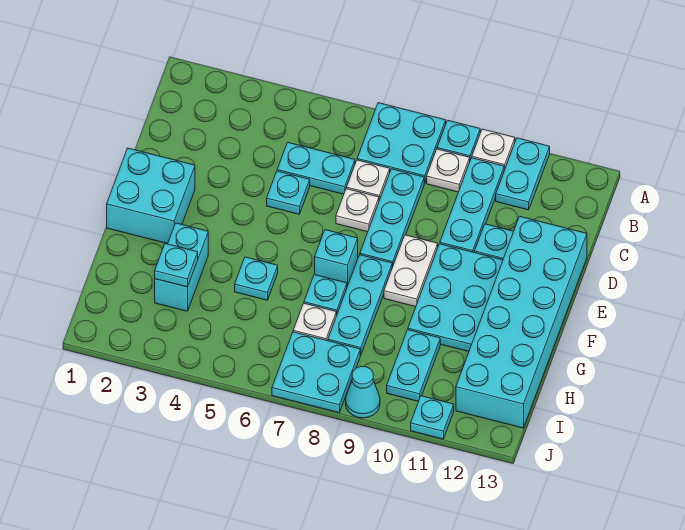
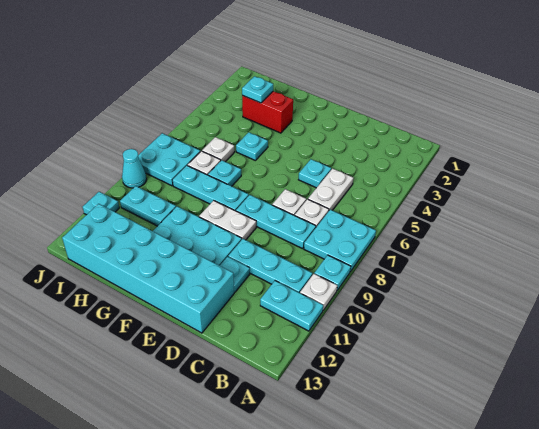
white plate B9 level 1 -> white plate H6 level 1
cyan plate C5:C6 level 1 -> white plate C5:C6 level 1
cyan brick E1:F2 level 1 -> none
cyan brick F7 level 1 -> none
cyan brick G3:H3 level 1 -> red brick G3:H3 level 1

